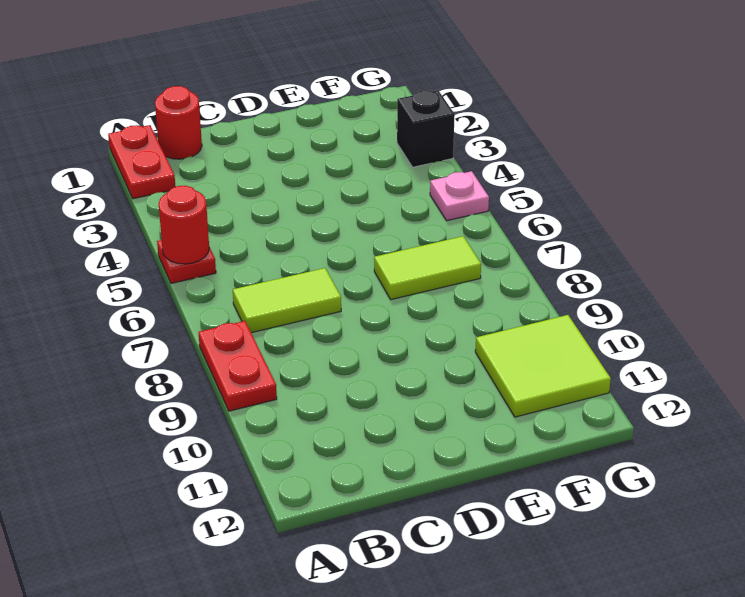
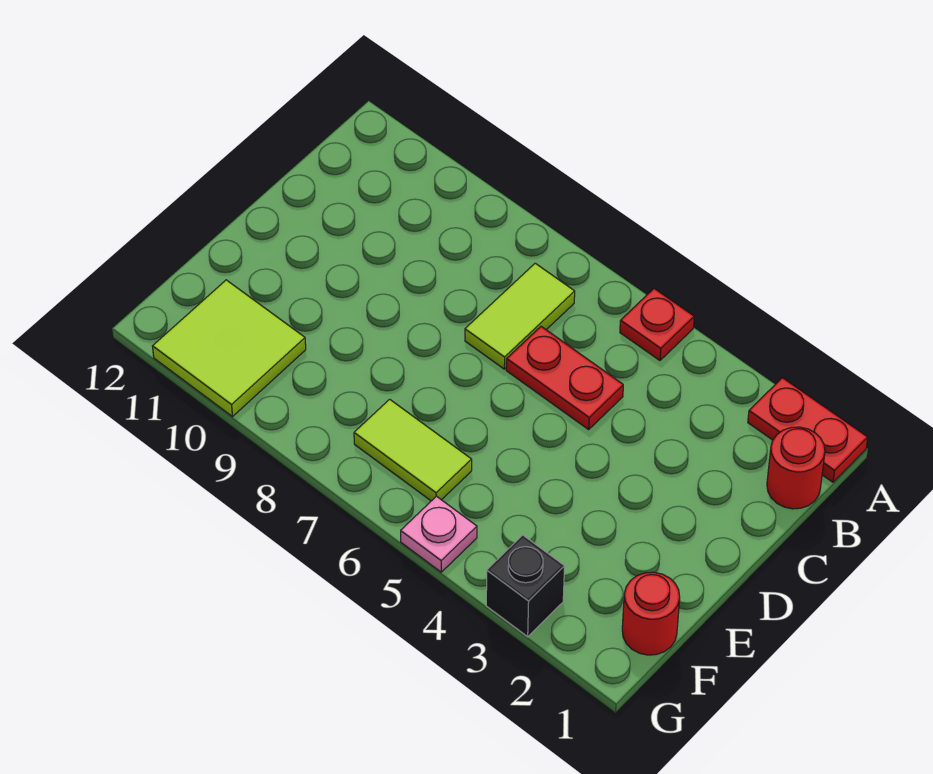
red round brick A5 level 2 -> red round brick F1 level 1
red plate A8:A9 level 1 -> red plate C5:C6 level 1
lime tile E7:F7 level 1 -> lime tile F6:F7 level 1

